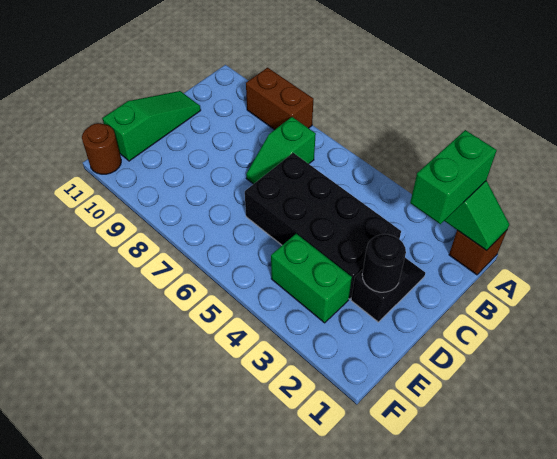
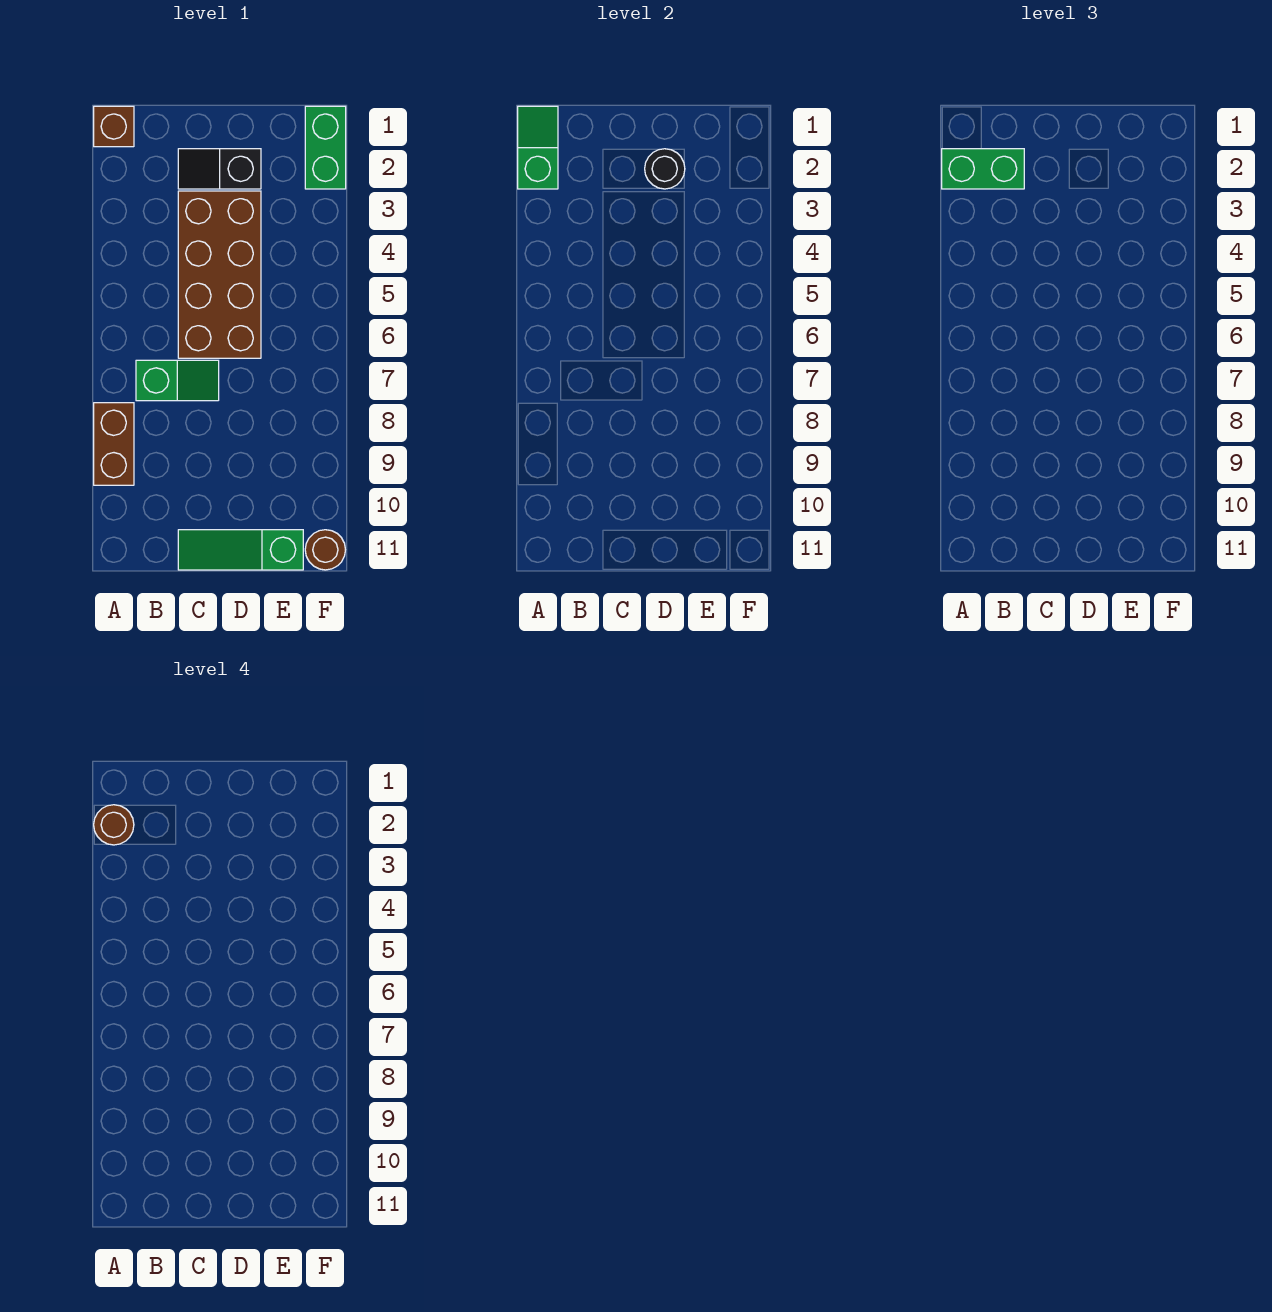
none -> brown round brick A2 level 4
black brick C3:D6 level 1 -> brown brick C3:D6 level 1
green brick E3:E4 level 1 -> green brick F1:F2 level 1

